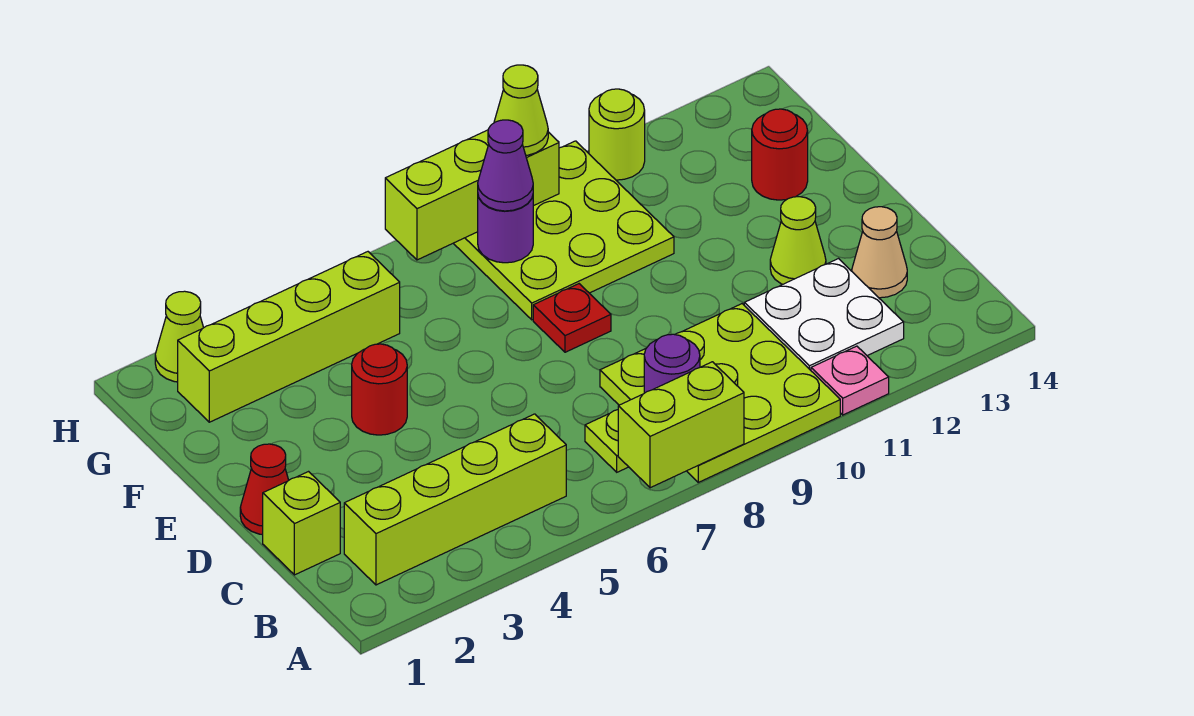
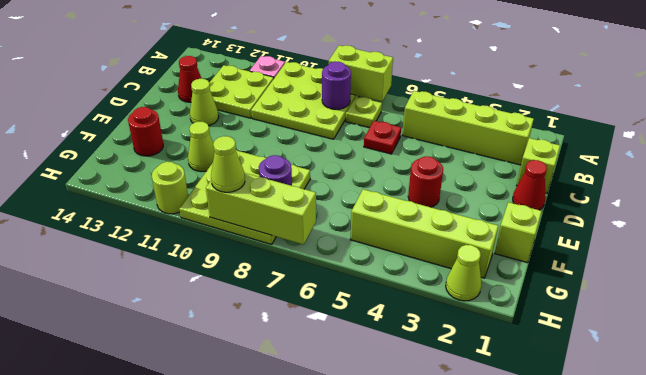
white plate B11:C12 level 1 -> lime plate B11:C12 level 1
tan cone C13 level 1 -> red cone C13 level 1
red plate E8 level 1 -> red plate C6 level 1
none -> lime brick F1 level 1
none -> lime cone F11 level 1
purple cone G8 level 3 -> none

